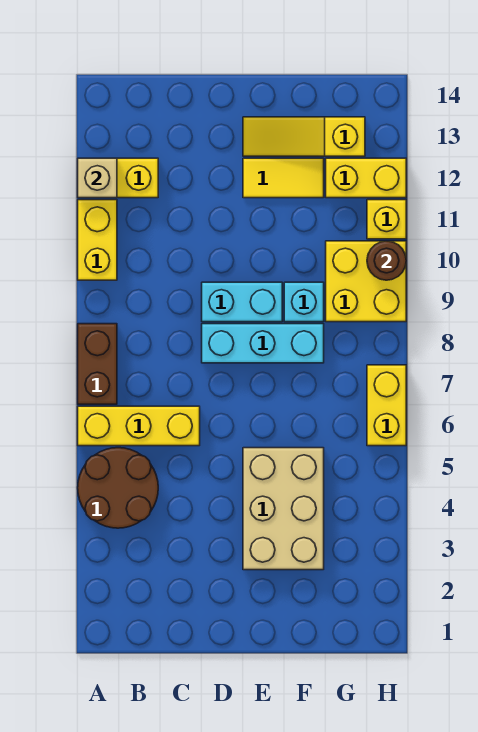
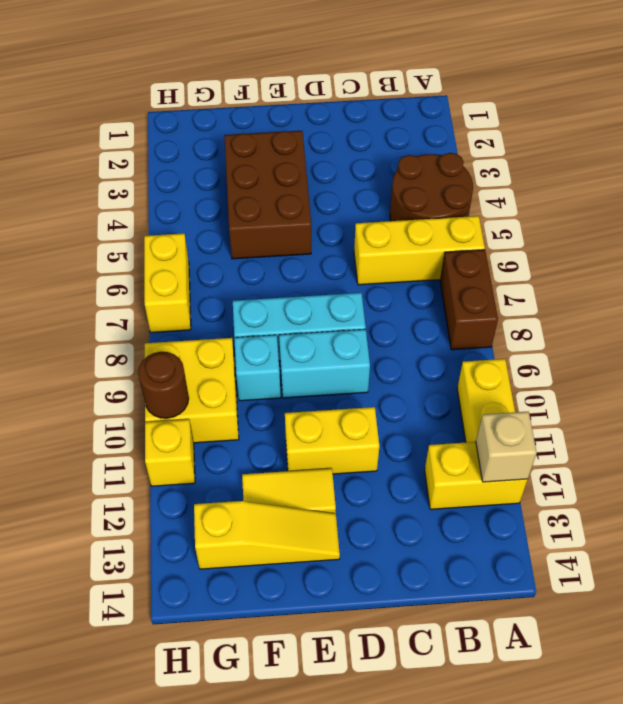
tan brick E3:F5 level 1 -> brown brick E3:F5 level 1
yellow brick G12:H12 level 1 -> yellow brick D11:E11 level 1

